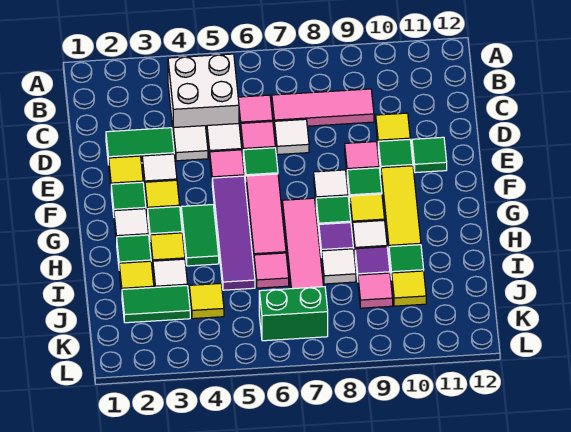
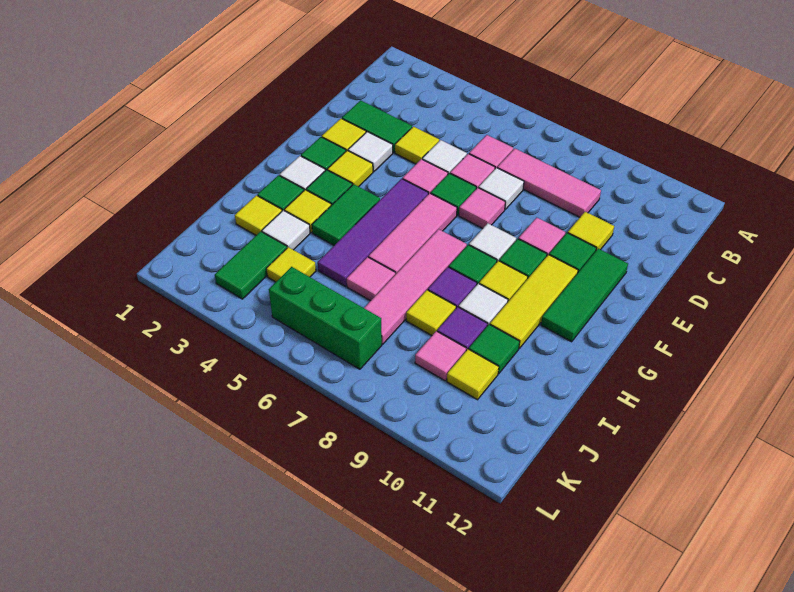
white brick B4:C5 level 1 -> none
white tile D4 level 1 -> yellow tile D4 level 1
none -> pink tile E7 level 1
green tile E11 level 1 -> green tile E11:G11 level 1
white tile I8 level 1 -> yellow tile I8 level 1
green tile J2:J3 level 1 -> green tile J3:K3 level 1
green brick K6:K7 level 1 -> green brick K5:K7 level 1

